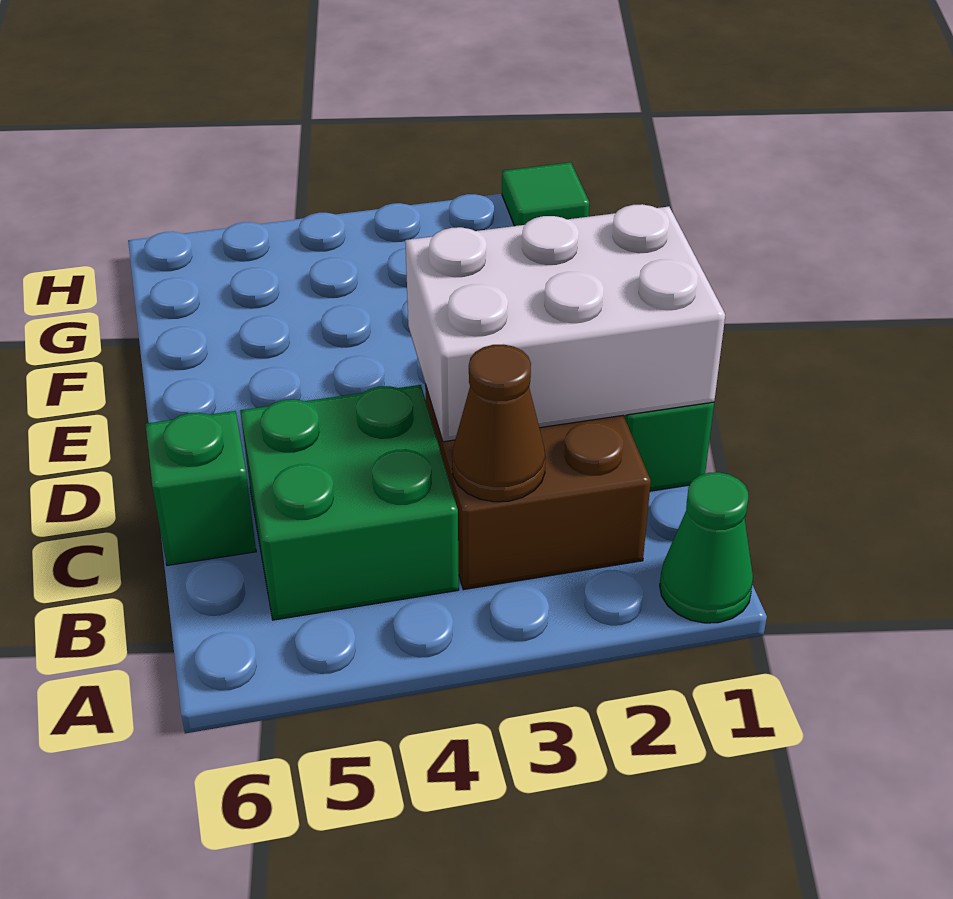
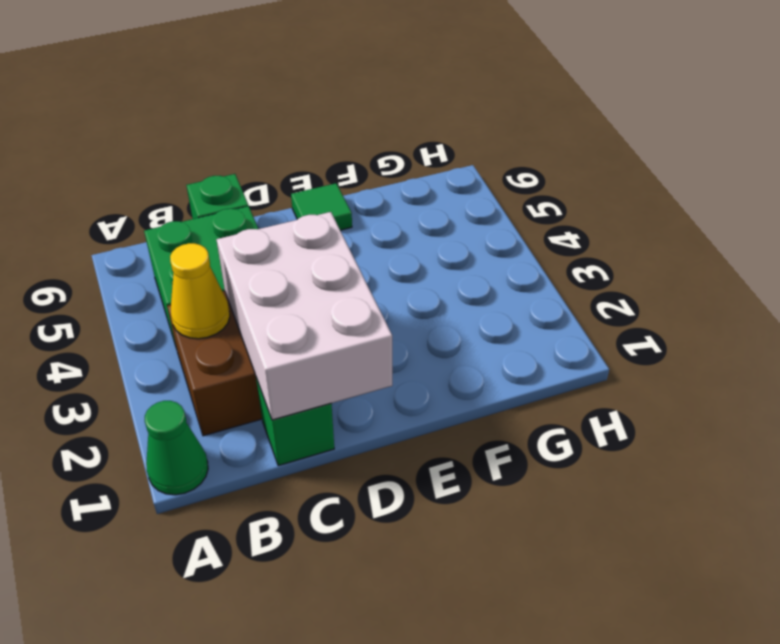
brown cone B3 level 2 -> yellow cone B3 level 2
green tile H1 level 1 -> green tile E6 level 1

